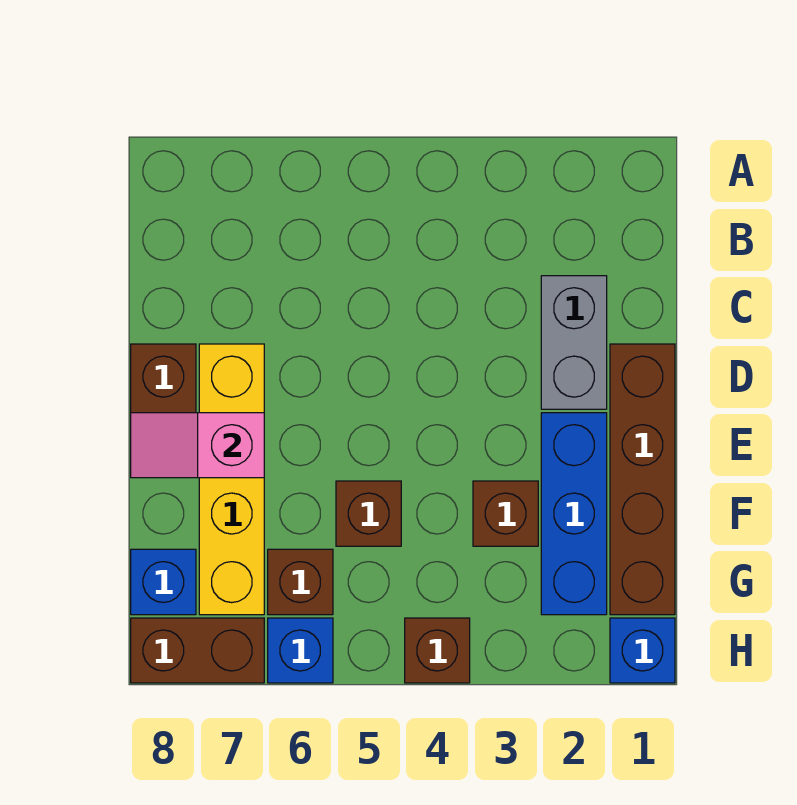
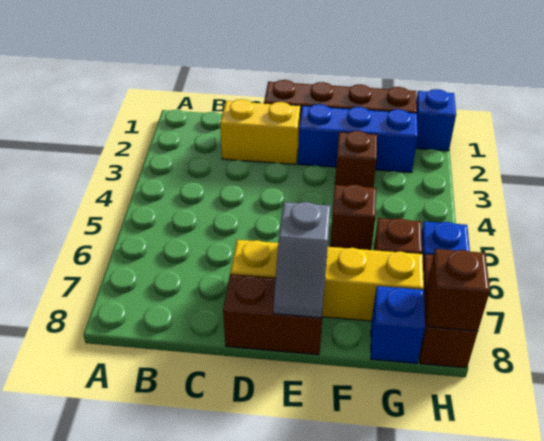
grey brick C2:D2 level 1 -> yellow brick C2:D2 level 1
pink slope E7:E8 level 2 top 7 -> grey slope E7:E8 level 2 top 7
brown brick H4 level 1 -> brown brick H8 level 2

